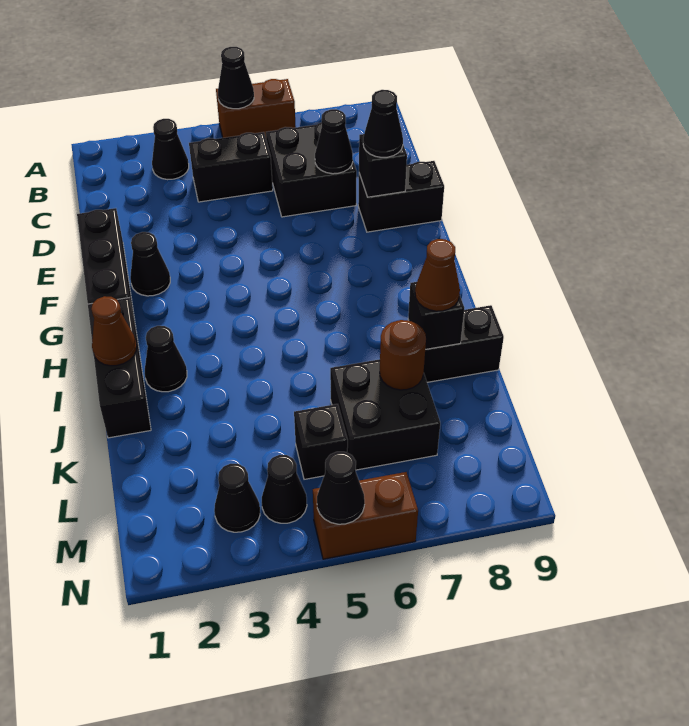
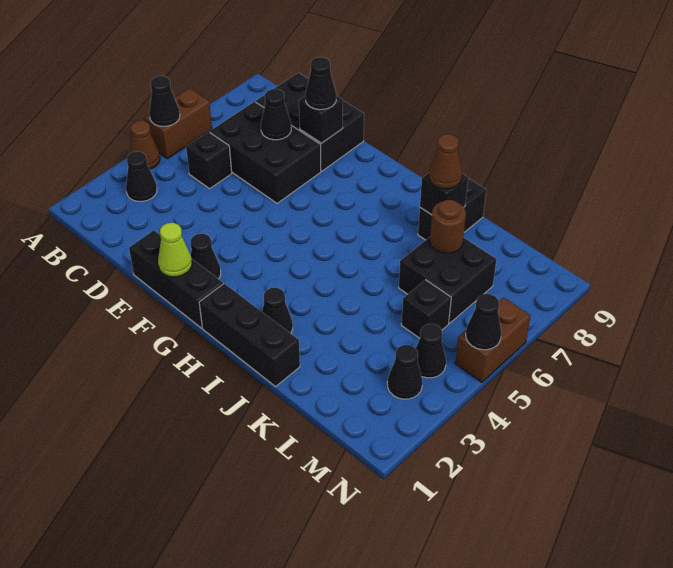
black brick C4:C5 level 1 -> black brick C5 level 1
black brick C6:D7 level 1 -> black brick C6:E7 level 1
black brick E8:E9 level 1 -> black brick C8:E9 level 1
none -> lime cone F1 level 2
brown cone I1 level 2 -> brown cone A4 level 1

